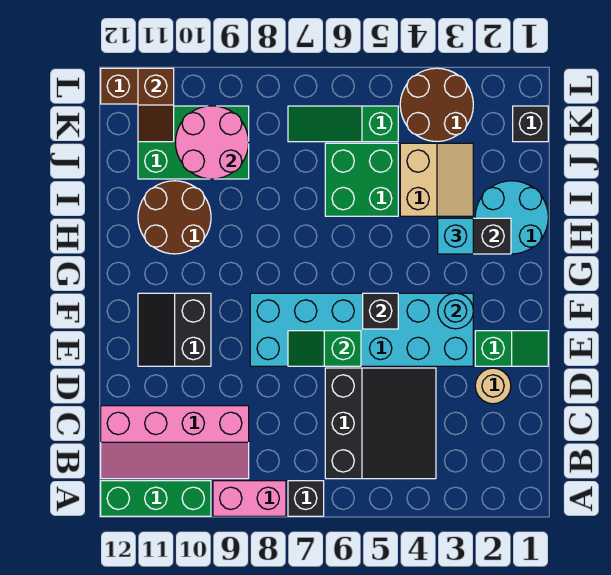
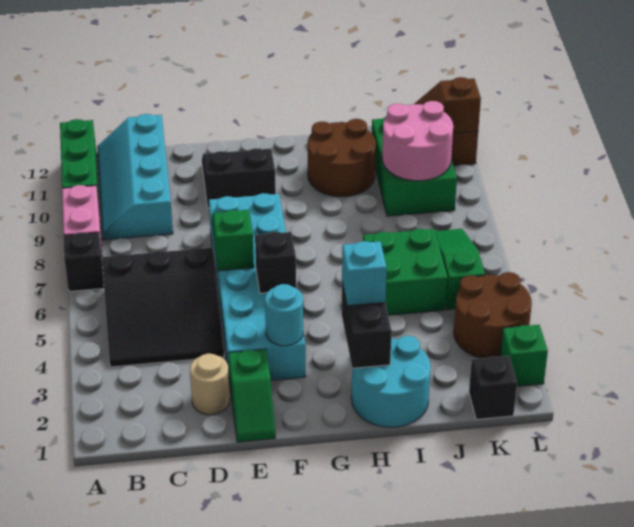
pink slope B9:C12 level 1 top C -> cyan slope B9:C12 level 1 top C
tan slope I3:J4 level 1 top 4 -> none
none -> green brick L2 level 1

